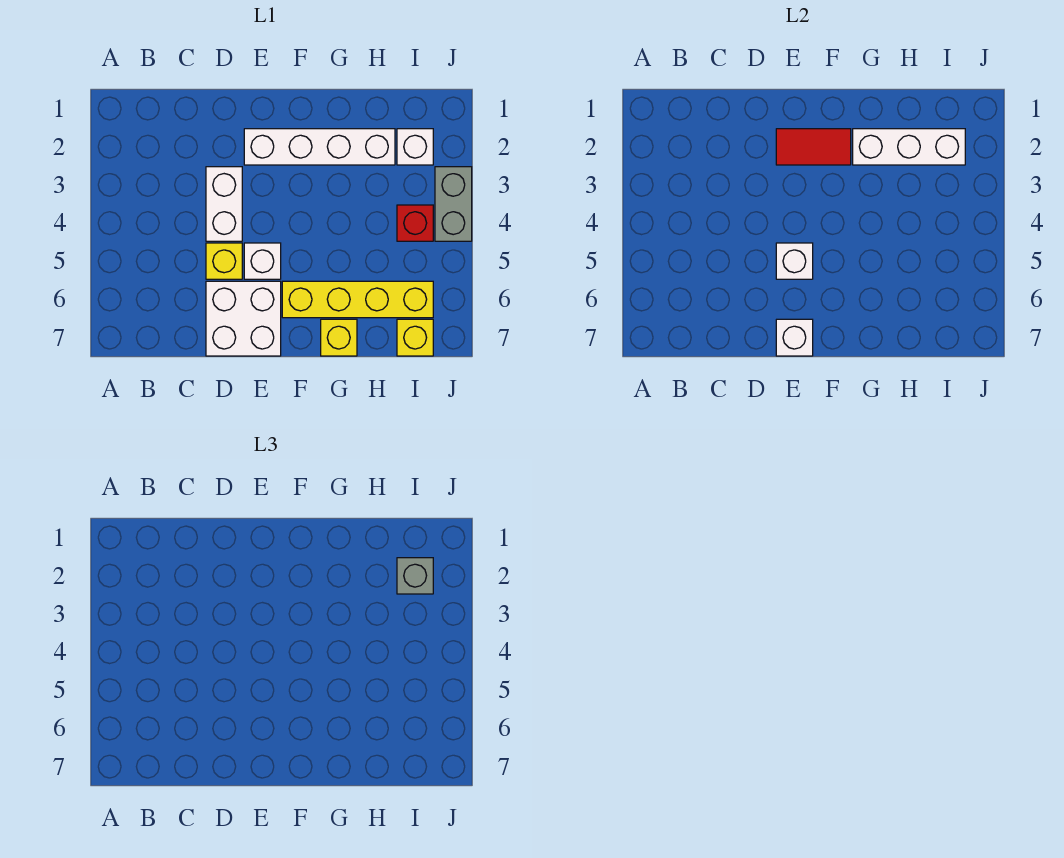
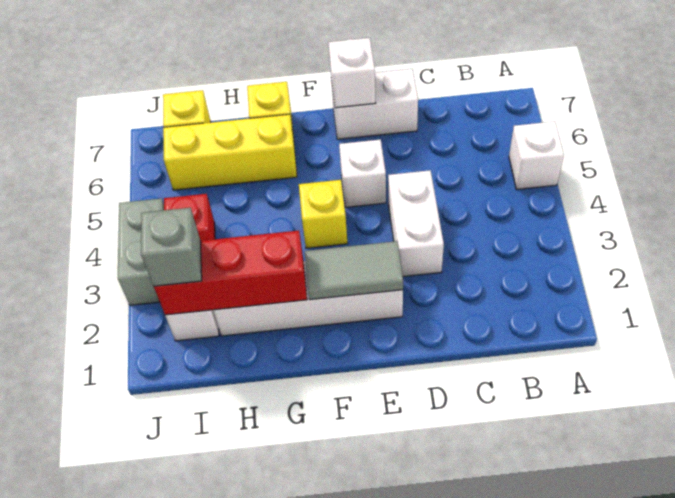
yellow brick D5 level 1 -> yellow brick F4 level 1
white brick D6:E7 level 1 -> white brick D7:E7 level 1
red tile E2:F2 level 2 -> grey tile E2:F2 level 2
white brick E5 level 2 -> white brick A5 level 1
yellow brick F6:I6 level 1 -> yellow brick G6:I6 level 1
white brick G2:I2 level 2 -> red brick G2:I2 level 2

